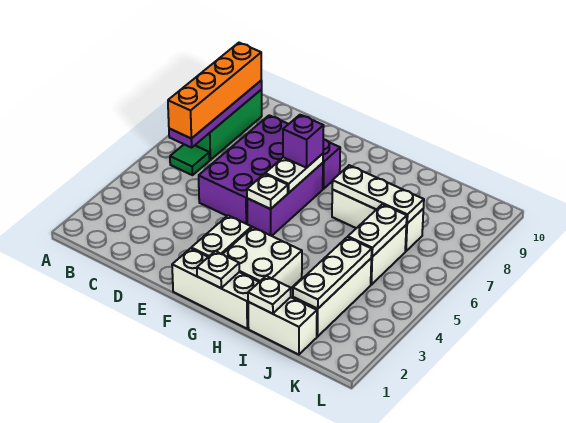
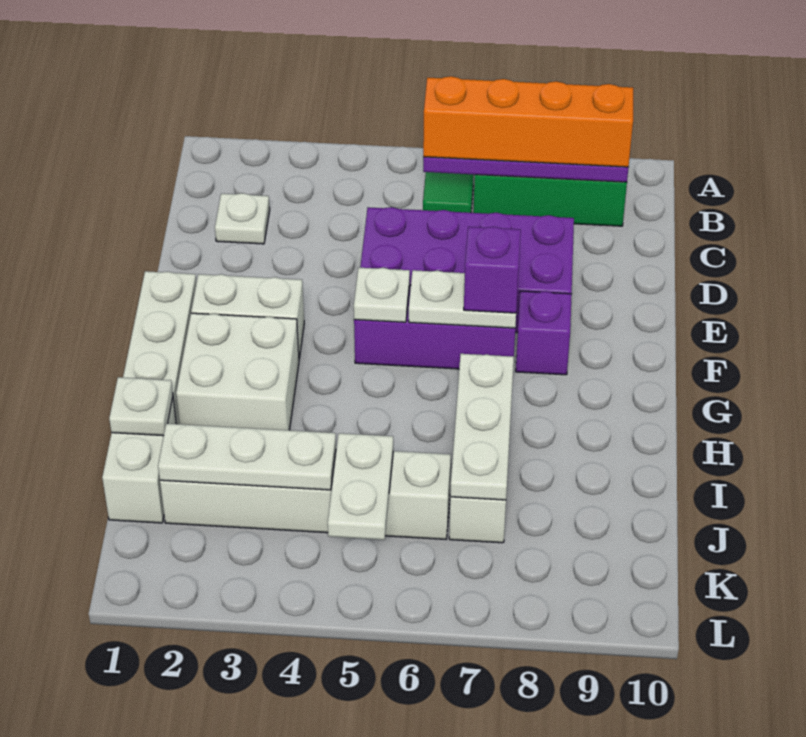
white plate G1 level 2 -> white plate C2 level 1
white plate J5:J6 level 2 -> white plate J5:K5 level 2

